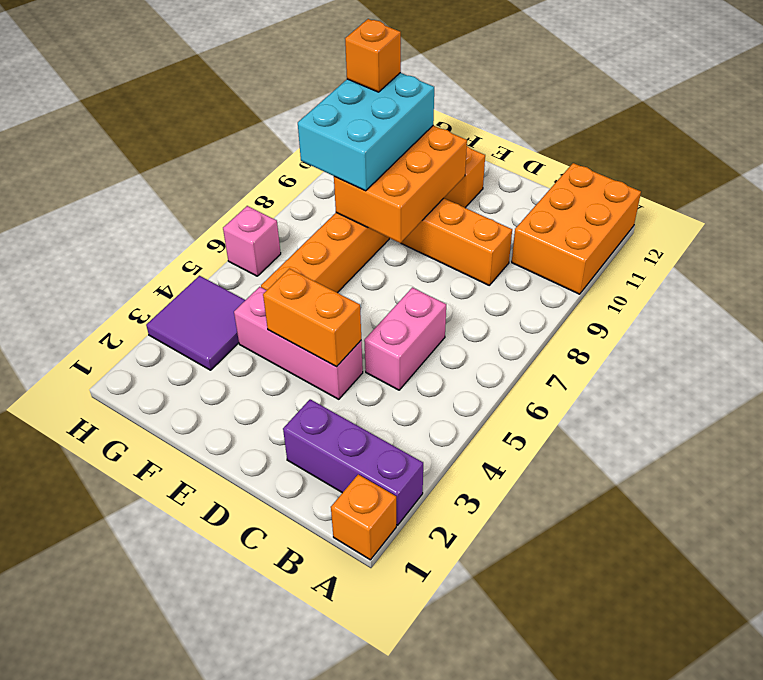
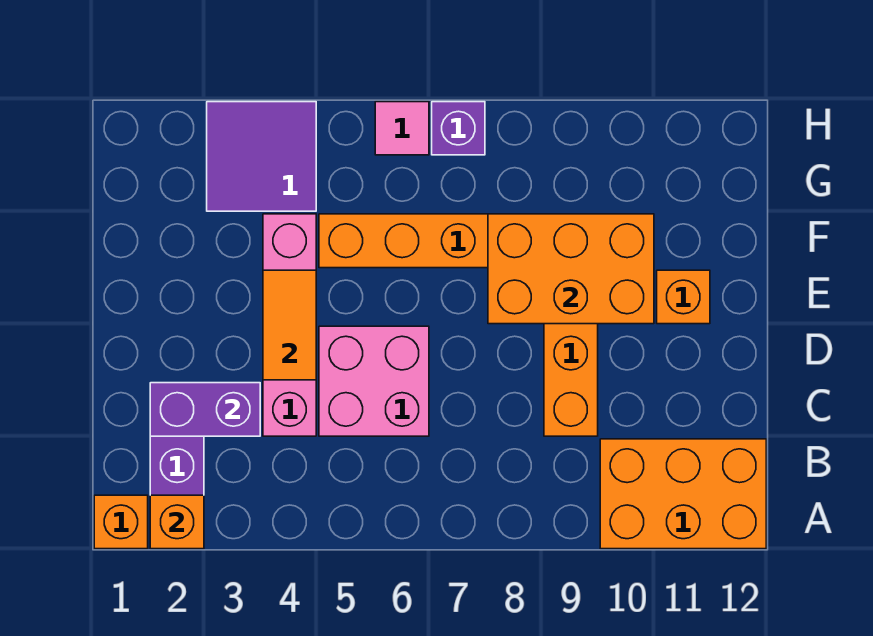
none -> purple brick C2:C3 level 2
pink brick C5:C6 level 1 -> pink brick C5:D6 level 1
pink brick D4:F4 level 1 -> pink brick C4:F4 level 1
orange brick D4:E4 level 2 -> orange tile D4:E4 level 2
cyan brick F8:G10 level 3 -> none
orange brick G10 level 4 -> orange brick A2 level 2
pink brick H6 level 1 -> pink tile H6 level 1
none -> purple brick H7 level 1

